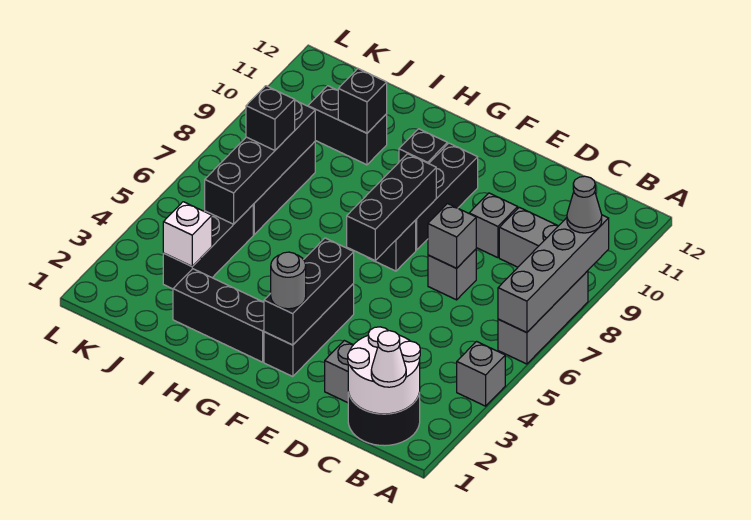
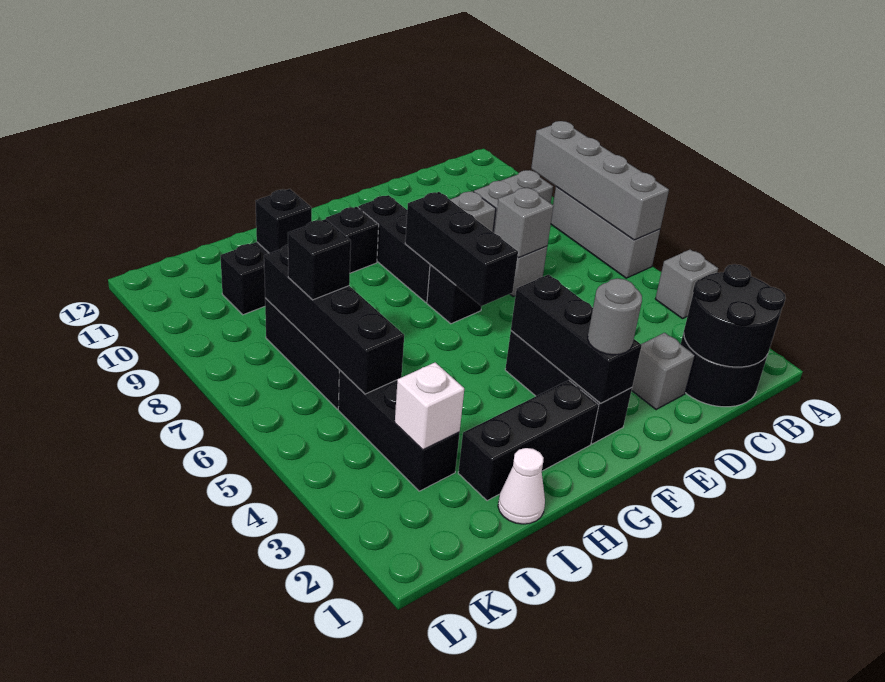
grey cone A9 level 3 -> none
white round brick B1:C2 level 2 -> black round brick B1:C2 level 2
white cone B1 level 3 -> white cone I1 level 1

